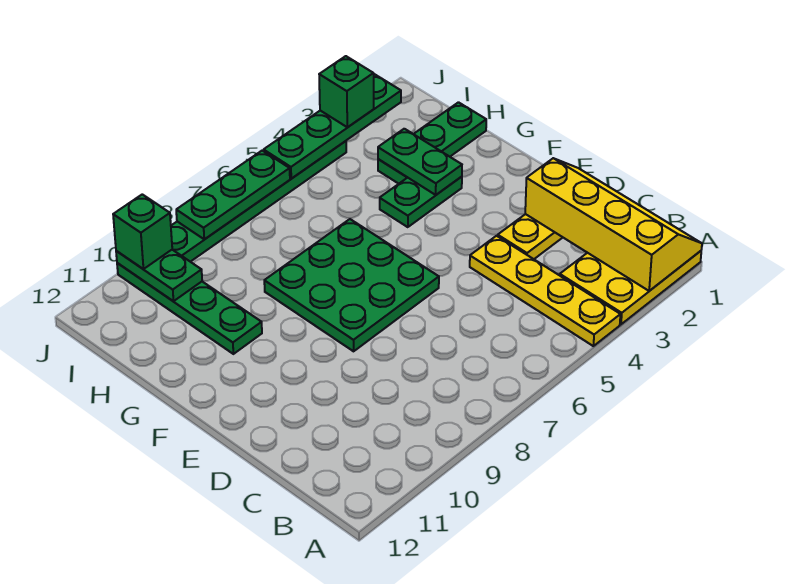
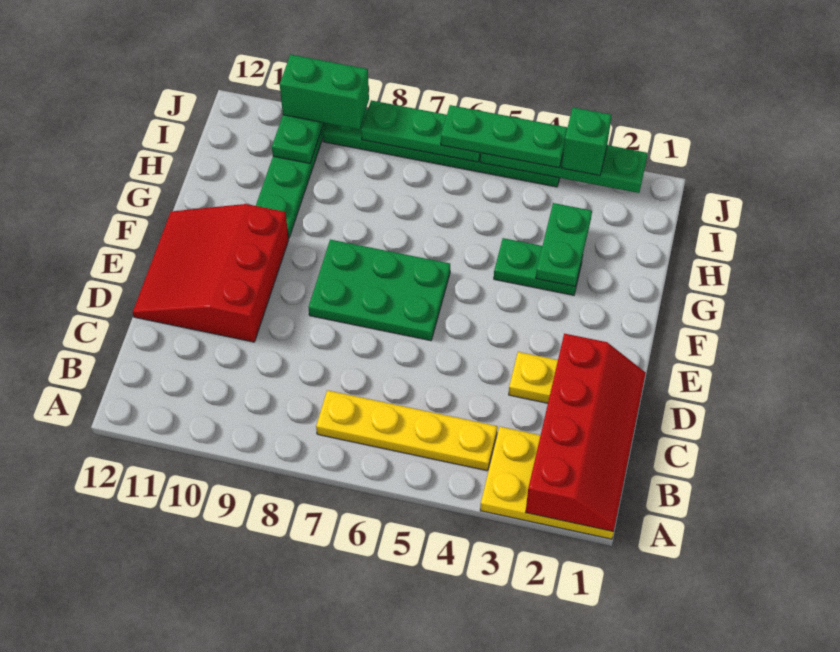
yellow slope A1:D2 level 2 top 2 -> red slope A1:D2 level 2 top 2
yellow plate A4:D4 level 1 -> yellow plate B4:B7 level 1
none -> red slope D10:F12 level 1 top 10
green plate E6:G8 level 1 -> green plate E6:F8 level 1
green plate H1:H3 level 1 -> green plate J4:J6 level 3
green brick J10 level 3 -> green brick J9:J10 level 3

